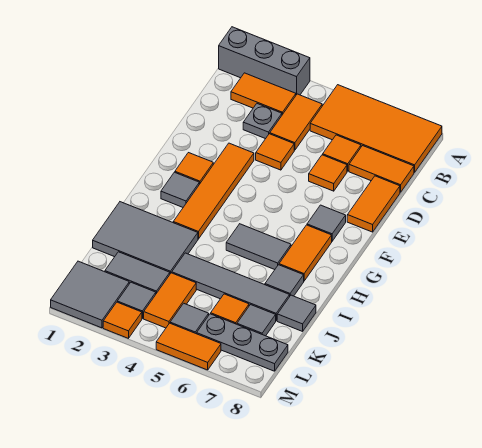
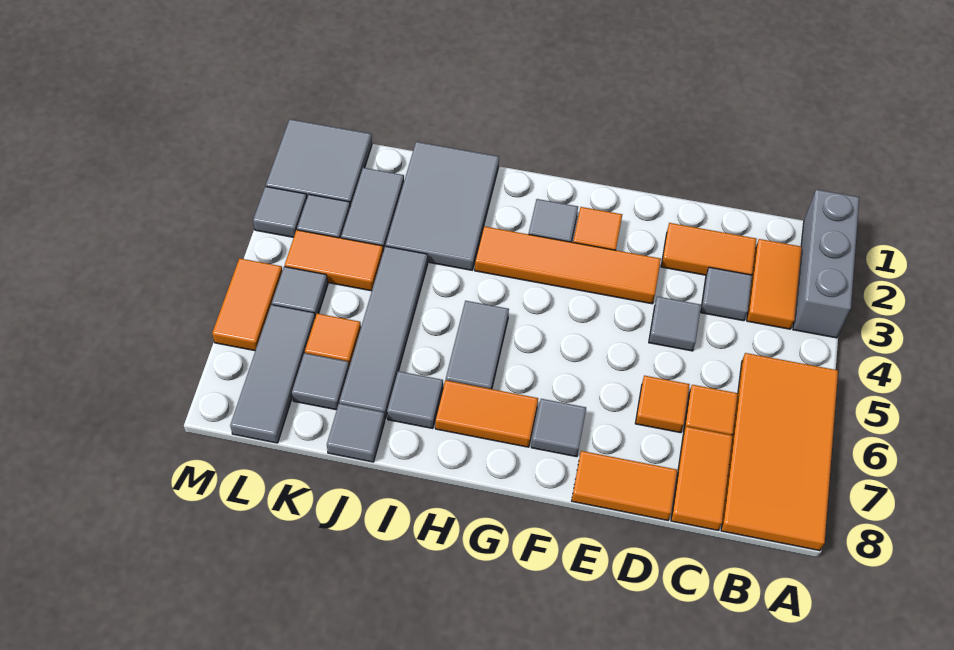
orange tile B4:C4 level 1 -> orange tile C2:D2 level 1
grey plate C3 level 1 -> grey tile C3 level 1
orange tile D4 level 1 -> grey tile D4 level 1
grey plate L6:L8 level 1 -> grey tile L6:L8 level 1
orange tile M3 level 1 -> grey tile M3 level 1

